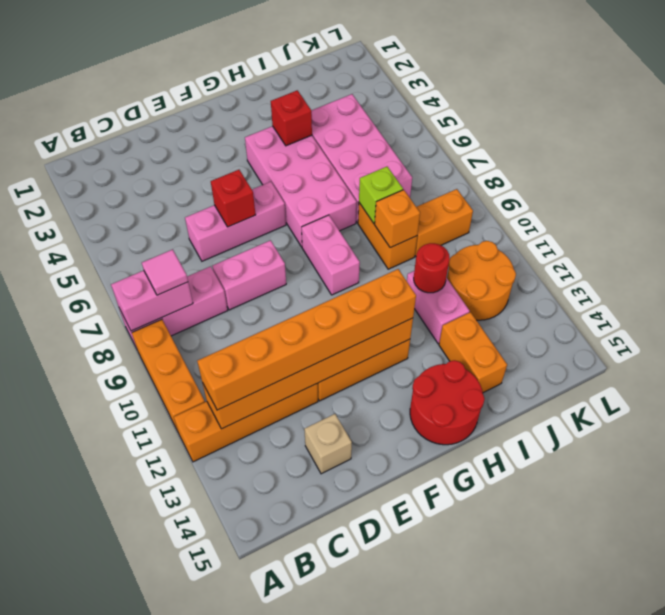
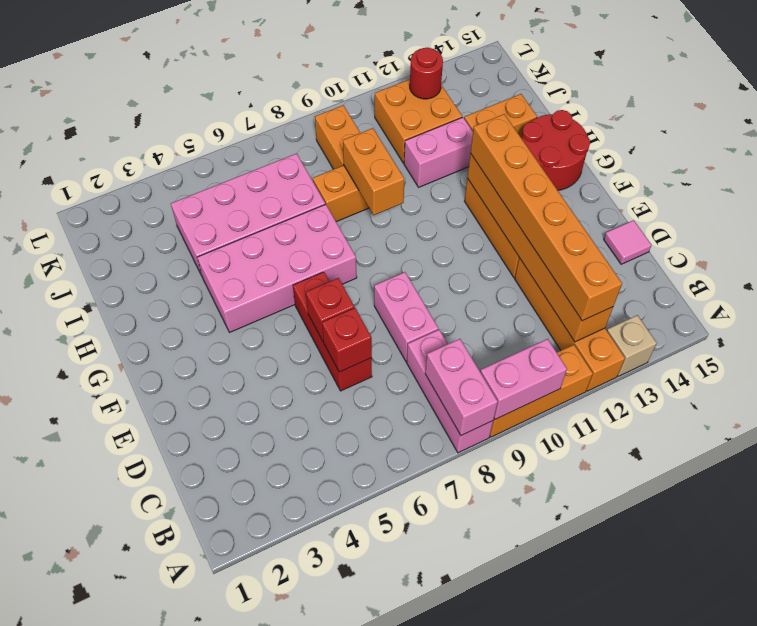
pink tile B8 level 3 -> pink tile D15 level 1
pink brick D6:F6 level 1 -> red brick D6:F6 level 1
tan brick D14 level 1 -> tan brick A13 level 1
pink brick G8:G9 level 1 -> pink brick A9:A10 level 2
red brick H4 level 2 -> red brick D6 level 2
lime brick I8 level 2 -> none
orange brick I9 level 2 -> orange brick H9:I9 level 2
red round brick I11 level 2 -> red round brick K12 level 2
orange round brick J11:K12 level 1 -> orange brick J11:K12 level 1

